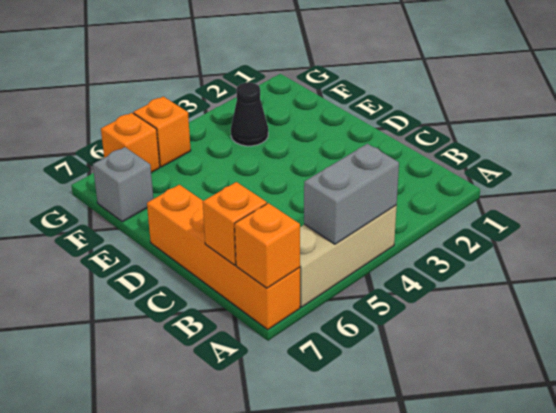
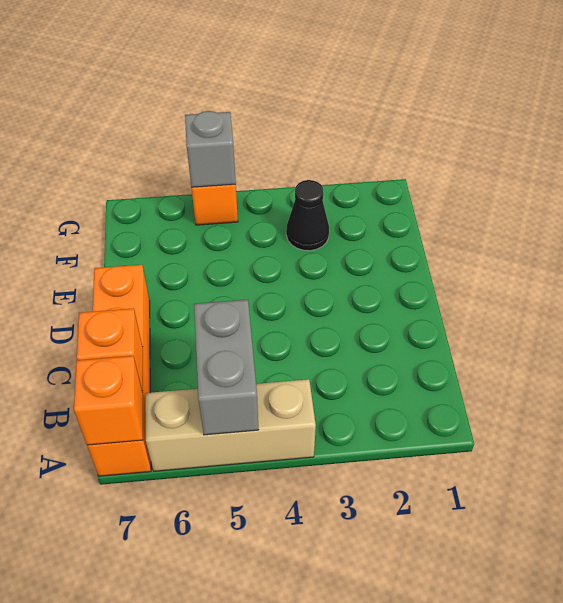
grey brick A4:A5 level 2 -> grey brick A5:B5 level 2
grey brick F7 level 1 -> grey brick G5 level 2
orange brick G6 level 1 -> none

